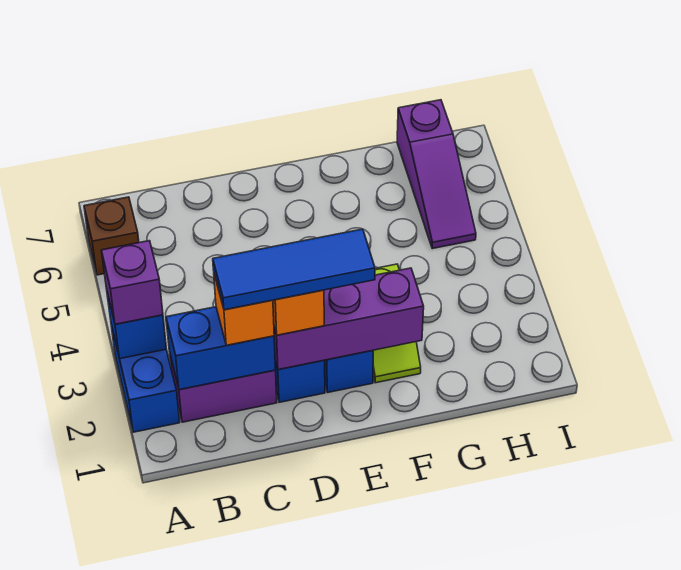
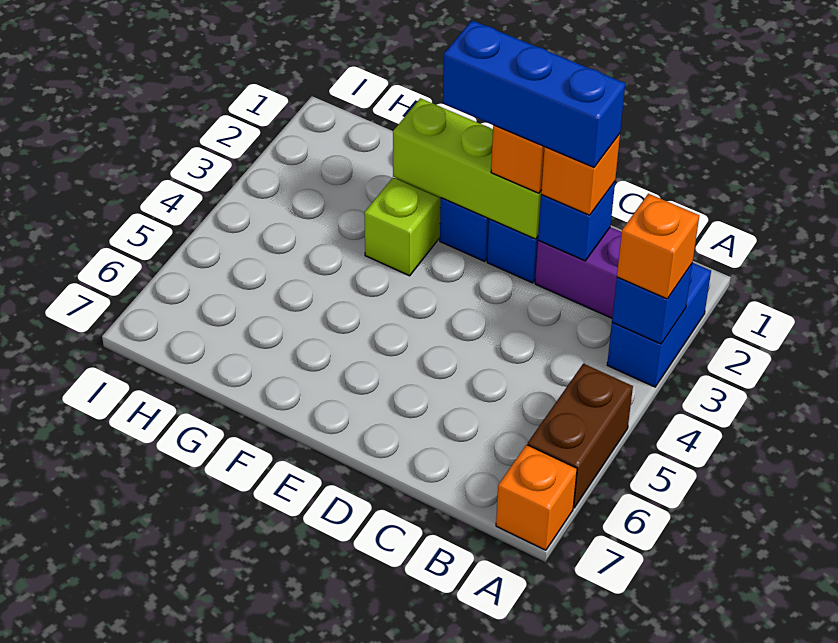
purple brick A3 level 3 -> orange brick A3 level 3
brown brick A6 level 1 -> brown brick A5:A6 level 1
none -> orange brick A7 level 1
blue brick B2:C2 level 2 -> blue brick C2 level 2
blue tile C2:E2 level 4 -> blue brick C2:E2 level 4
purple brick D2:F2 level 2 -> lime brick D2:F2 level 2
purple slope H5:H7 level 1 top 7 -> none

